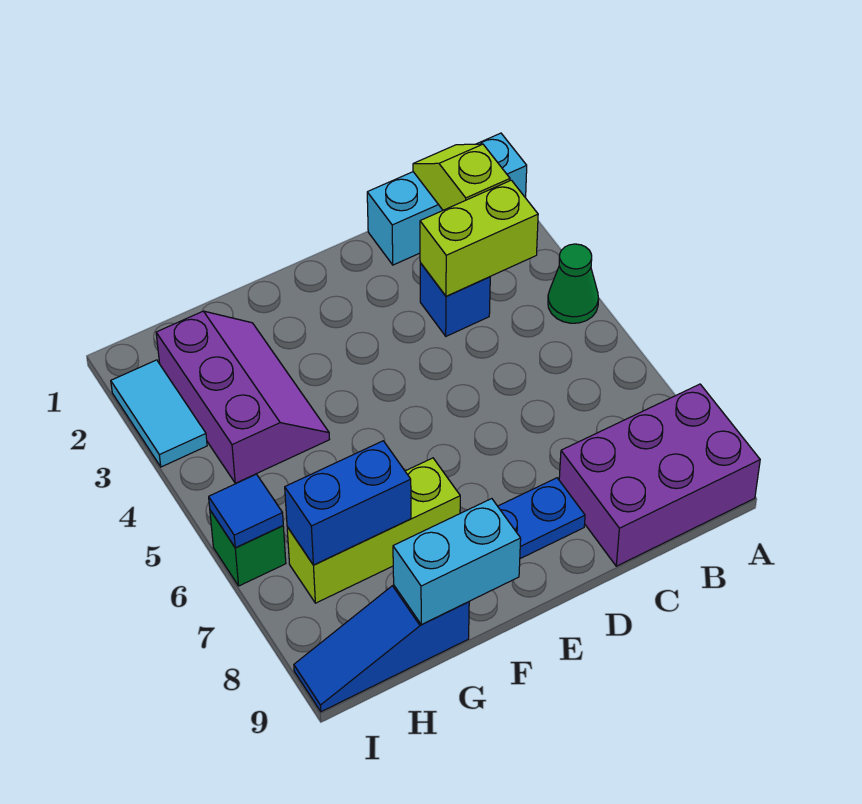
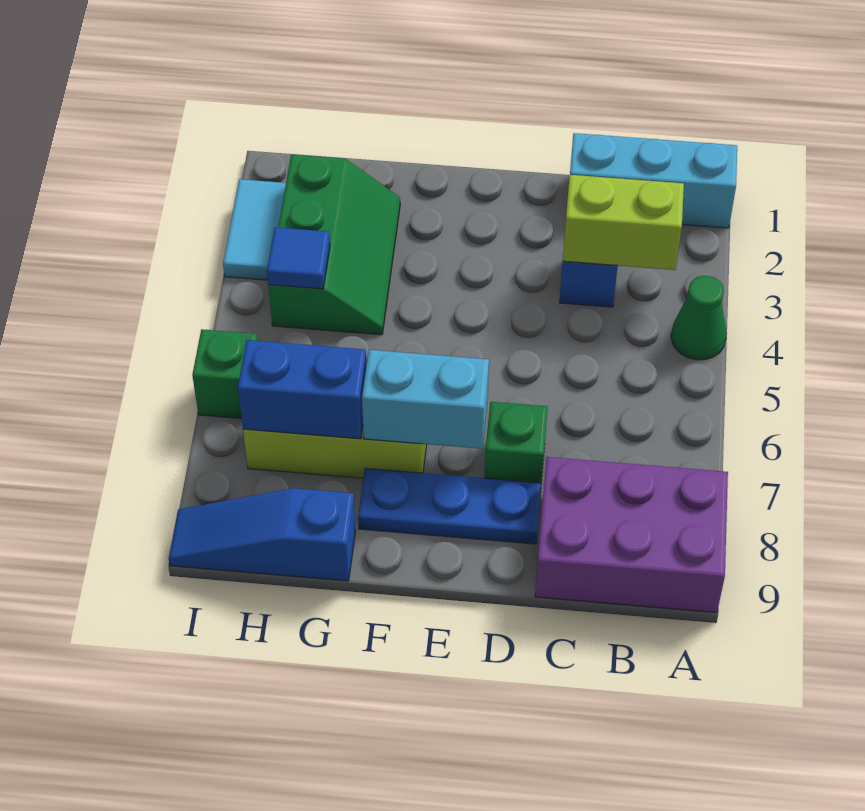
lime slope B1:B2 level 2 top 2 -> none
none -> green brick D7 level 1
cyan brick F9:G9 level 2 -> cyan brick E7:F7 level 2
purple slope G2:H4 level 1 top H -> green slope G2:H4 level 1 top H
blue tile I6 level 2 -> blue tile H4 level 2

